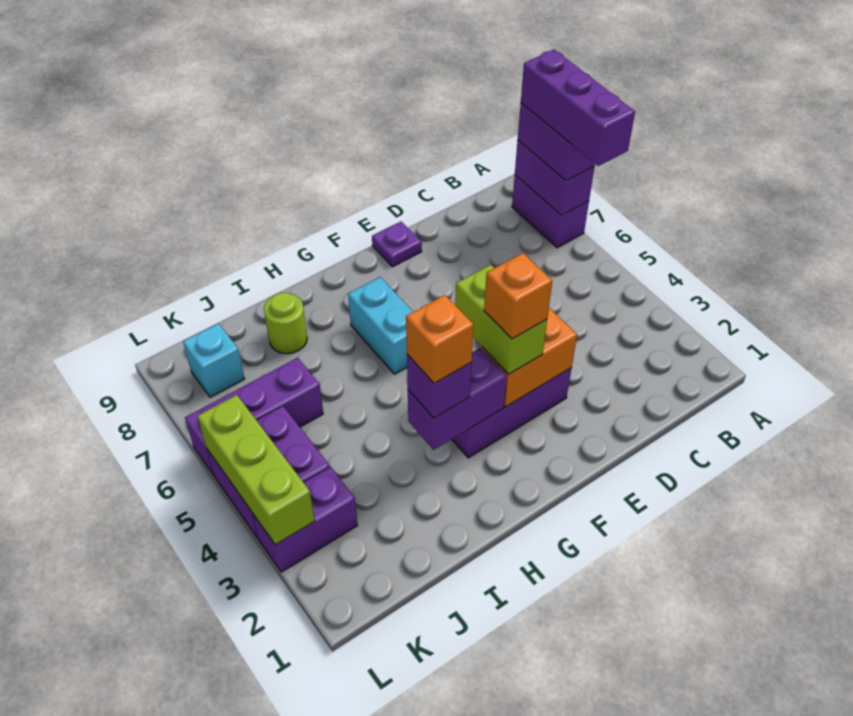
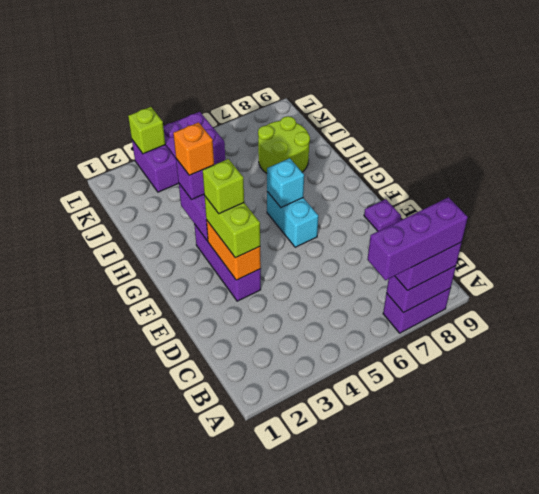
lime brick F3:F4 level 3 -> lime brick E3:F3 level 3
orange brick F3 level 4 -> lime brick F3 level 4
cyan brick G6:G7 level 1 -> cyan brick F6:G6 level 1
lime round brick I8 level 1 -> lime round brick I7:J8 level 1
purple brick J6:L6 level 1 -> none
cyan brick K8 level 1 -> cyan brick G6 level 2
lime brick L3:L5 level 2 -> lime brick L3 level 2

